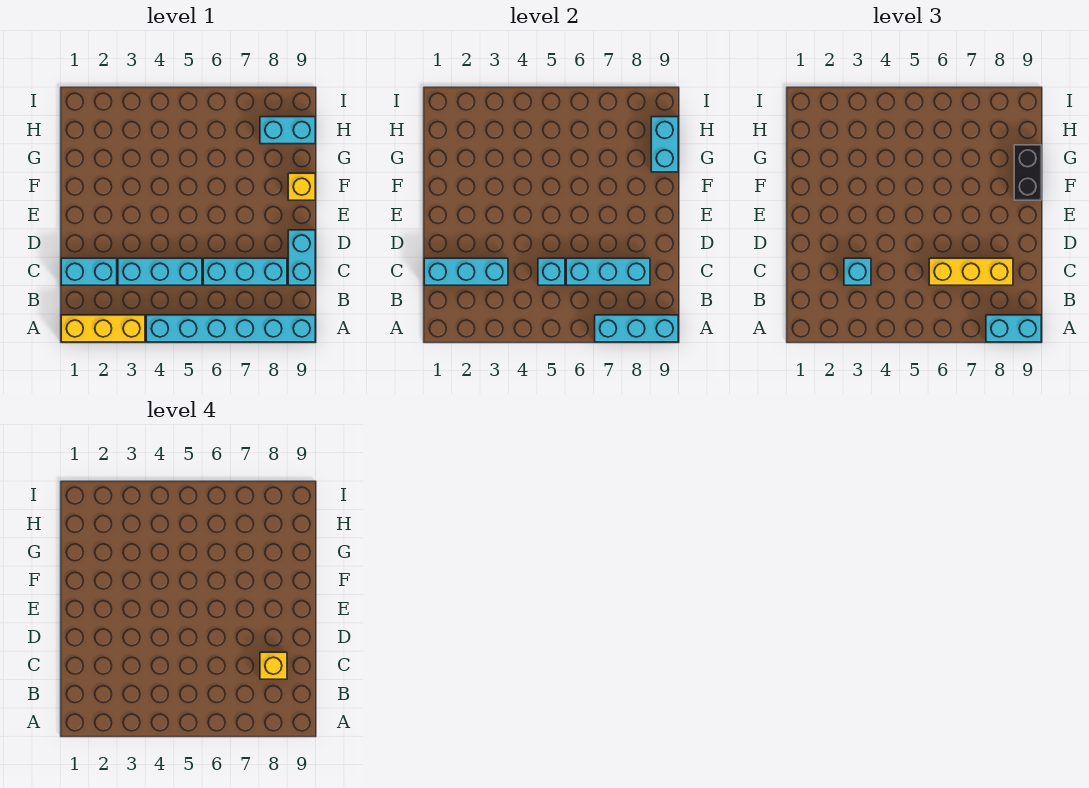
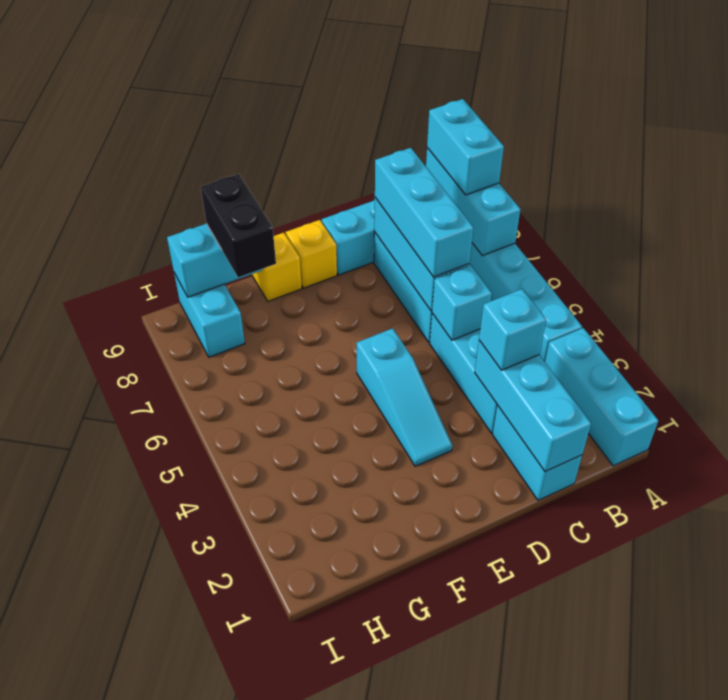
yellow brick A1:A3 level 1 -> cyan brick A1:A3 level 1
yellow brick C6:C8 level 3 -> cyan brick C6:C8 level 3
yellow brick C8 level 4 -> yellow brick E9 level 1
none -> cyan slope E3:E5 level 1 top 5
black brick F9:G9 level 3 -> black brick G8:G9 level 3

